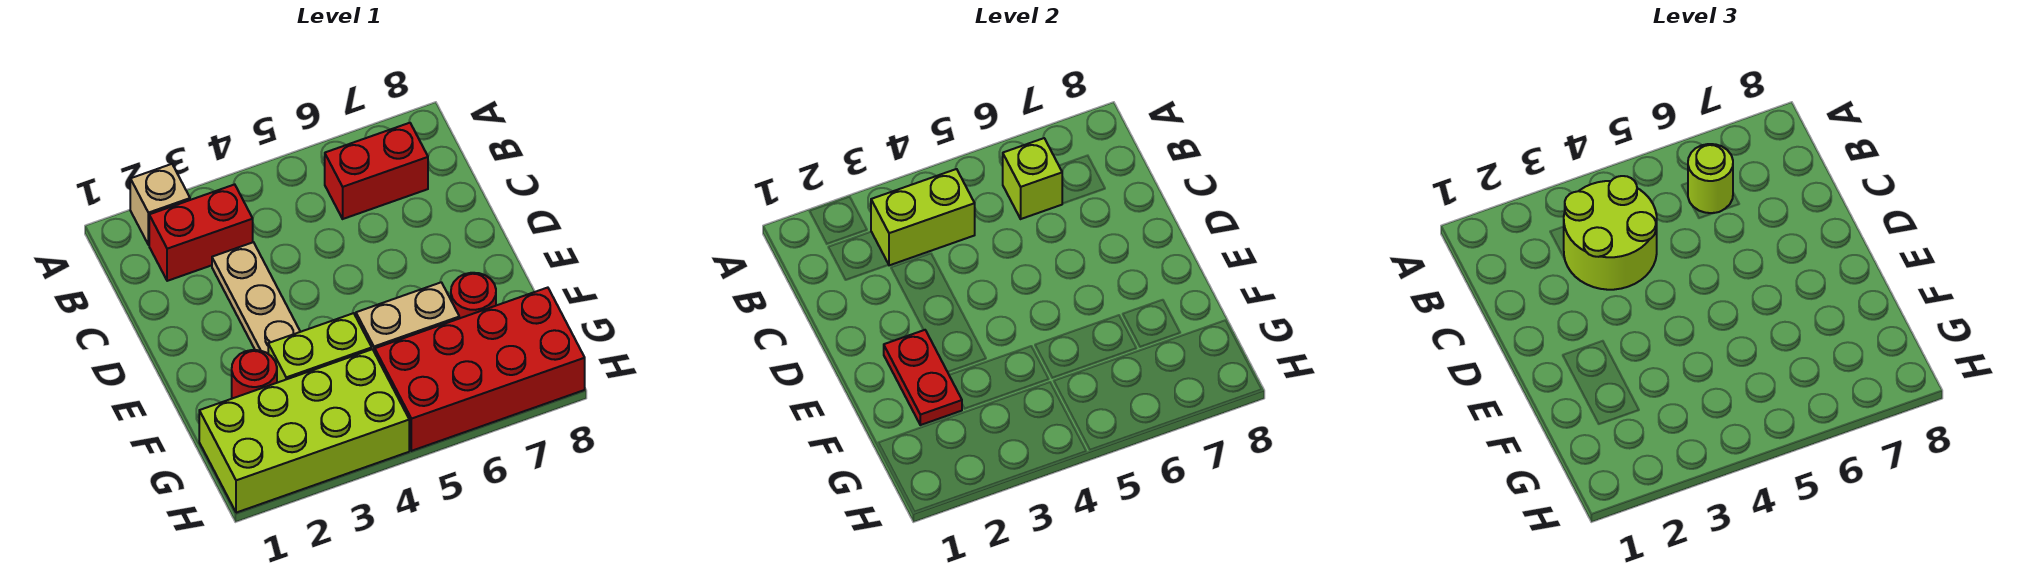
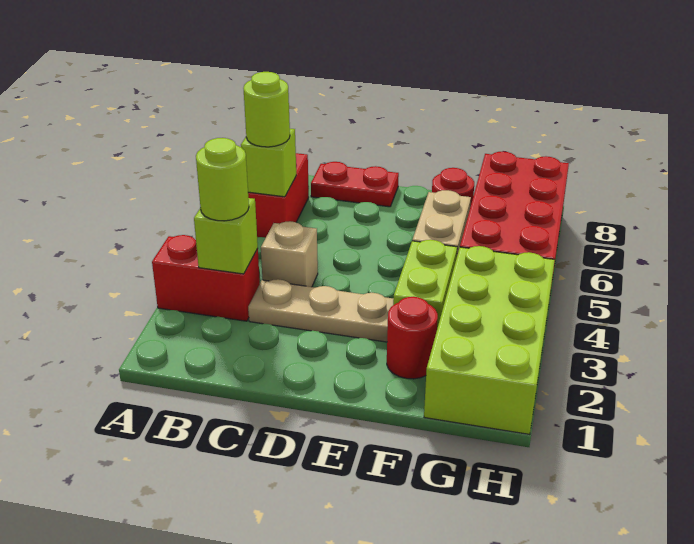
tan brick A2 level 1 -> tan brick C4 level 1
red brick B2:B3 level 1 -> red brick A3:B3 level 1
lime brick B3:B4 level 2 -> lime brick B3 level 2
lime round brick B3:C4 level 3 -> lime round brick B3 level 3
red plate E2:F2 level 2 -> red plate C8:D8 level 1

